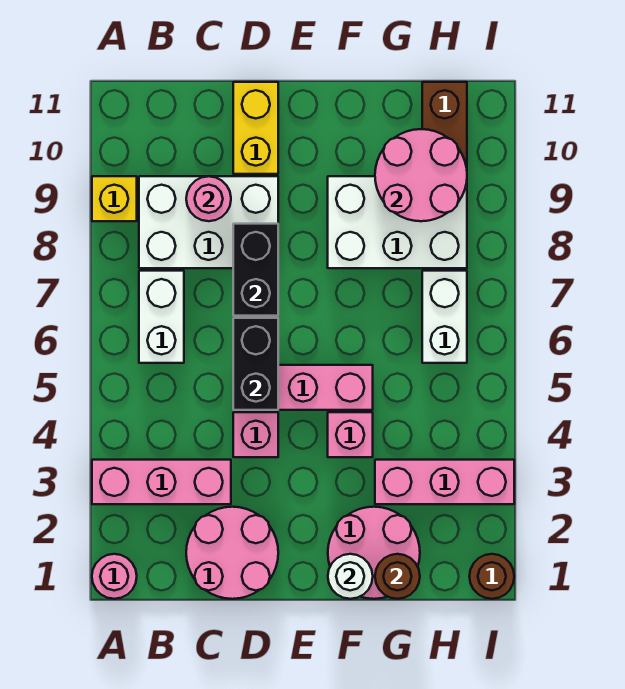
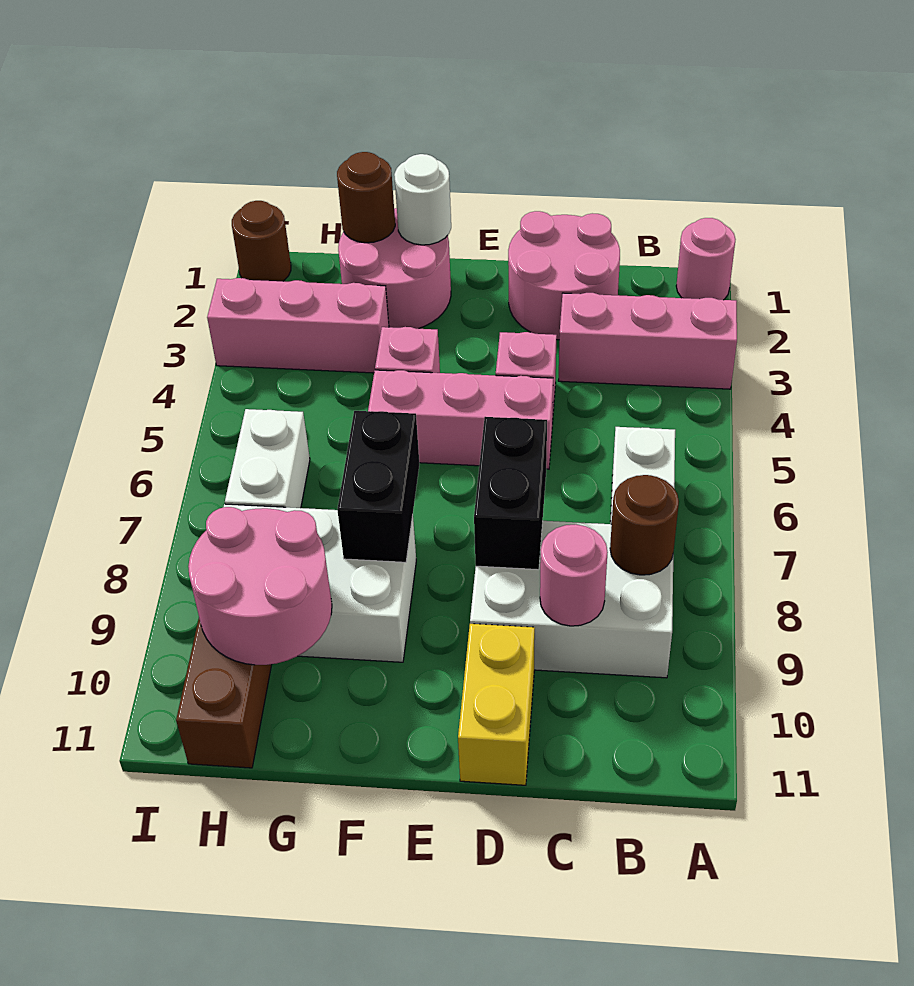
yellow brick A9 level 1 -> none
none -> brown round brick B8 level 2
black brick D5:D6 level 2 -> black brick F7:F8 level 2

